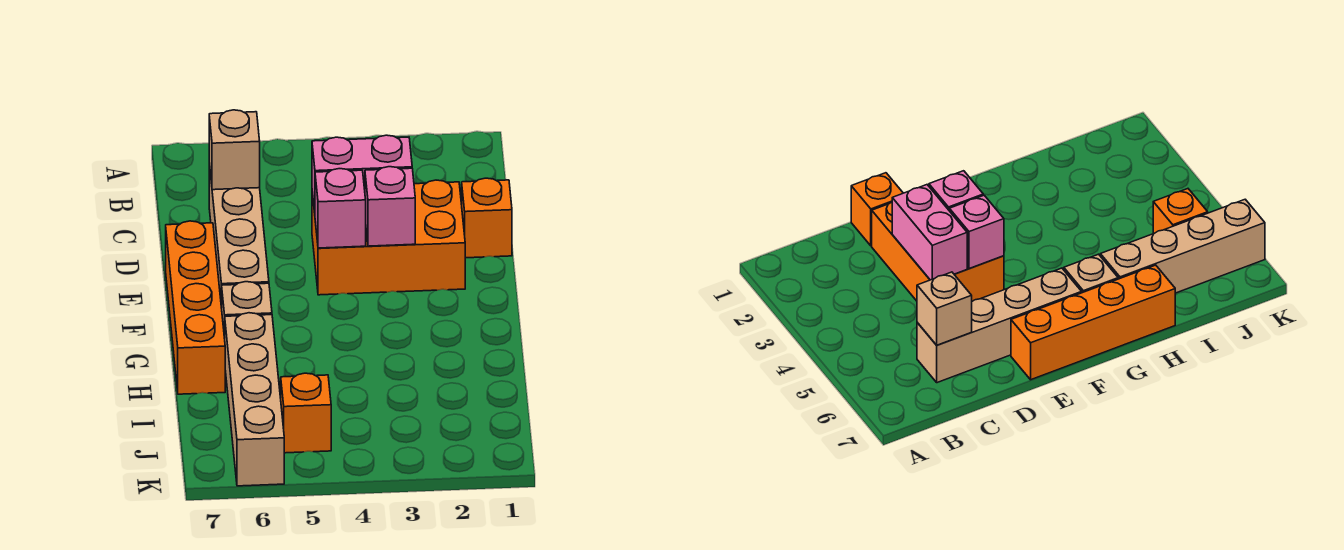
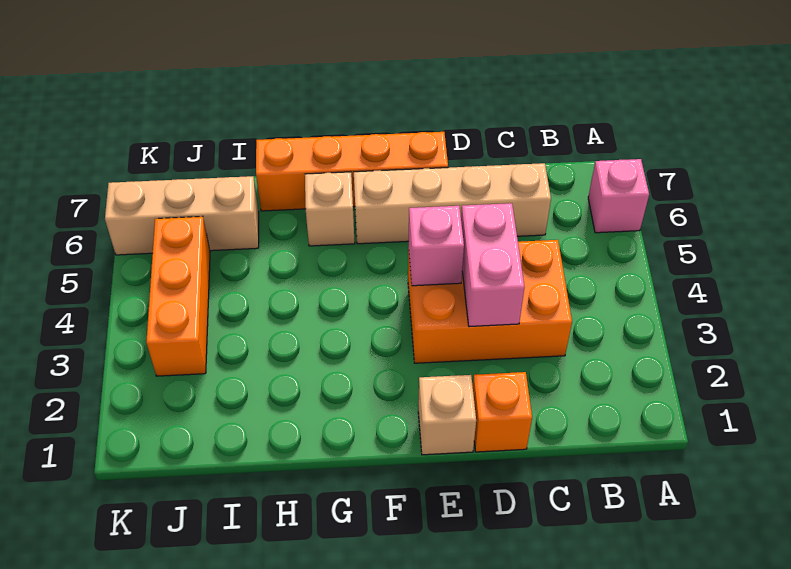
tan brick C6 level 2 -> tan brick E1 level 1
orange brick D2:E4 level 1 -> orange brick C3:E4 level 1
pink brick E3 level 2 -> pink brick A6 level 1
tan brick H6:K6 level 1 -> tan brick I6:K6 level 1
orange brick J5 level 1 -> orange brick J3:J5 level 1

